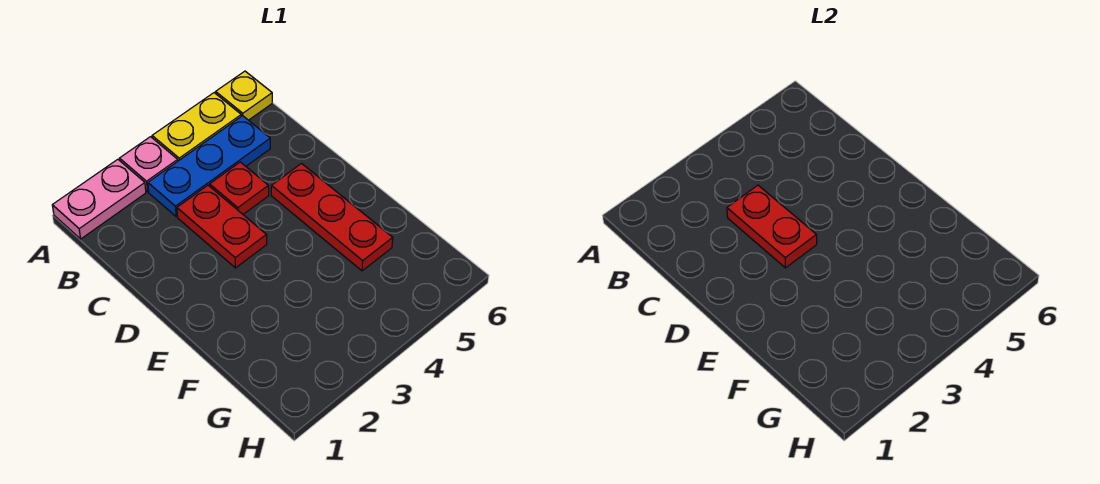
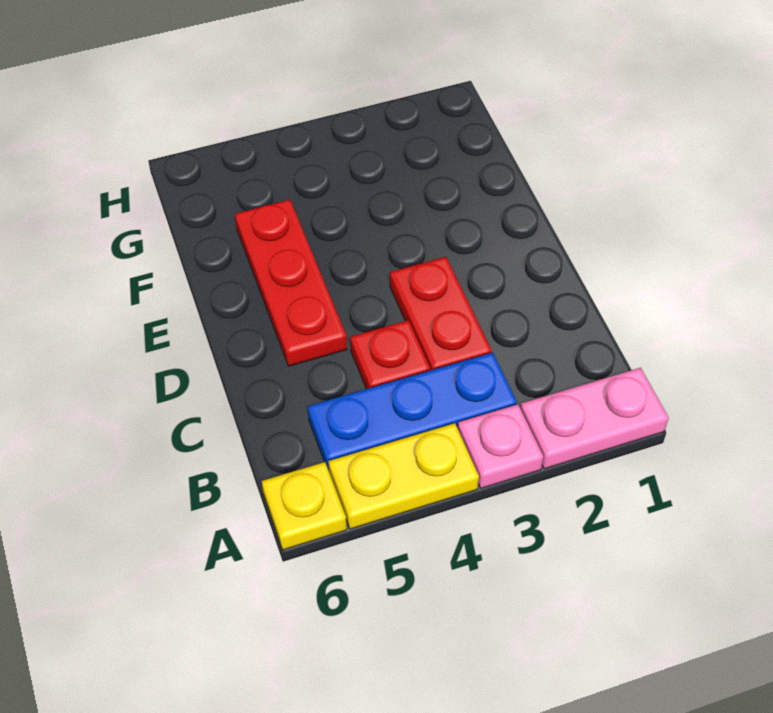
red plate C3:D3 level 2 -> none

